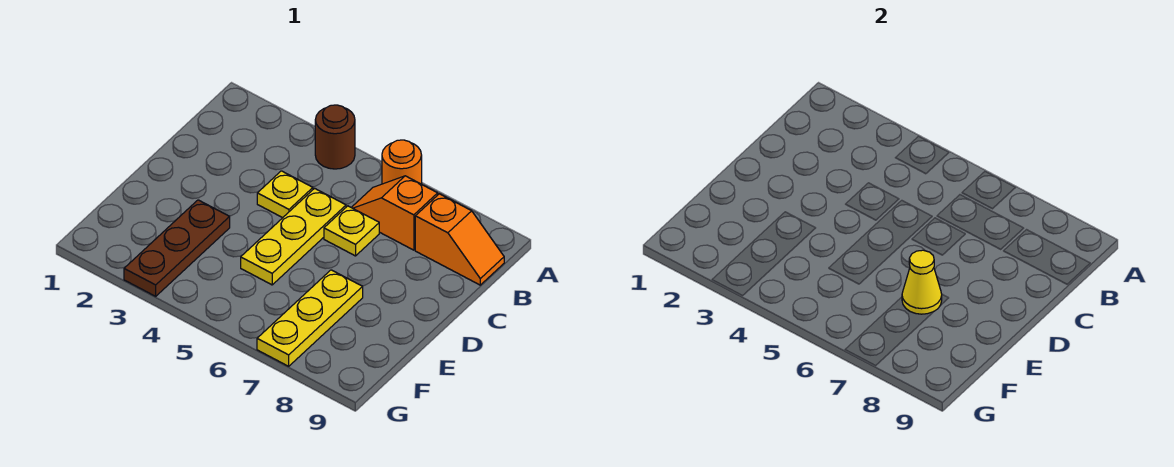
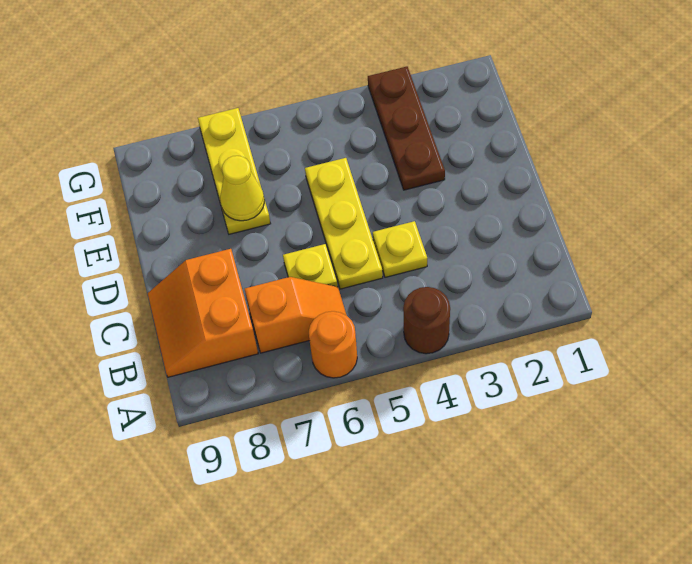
orange slope B8:B9 level 1 top 8 -> orange slope B8:C9 level 1 top 8

